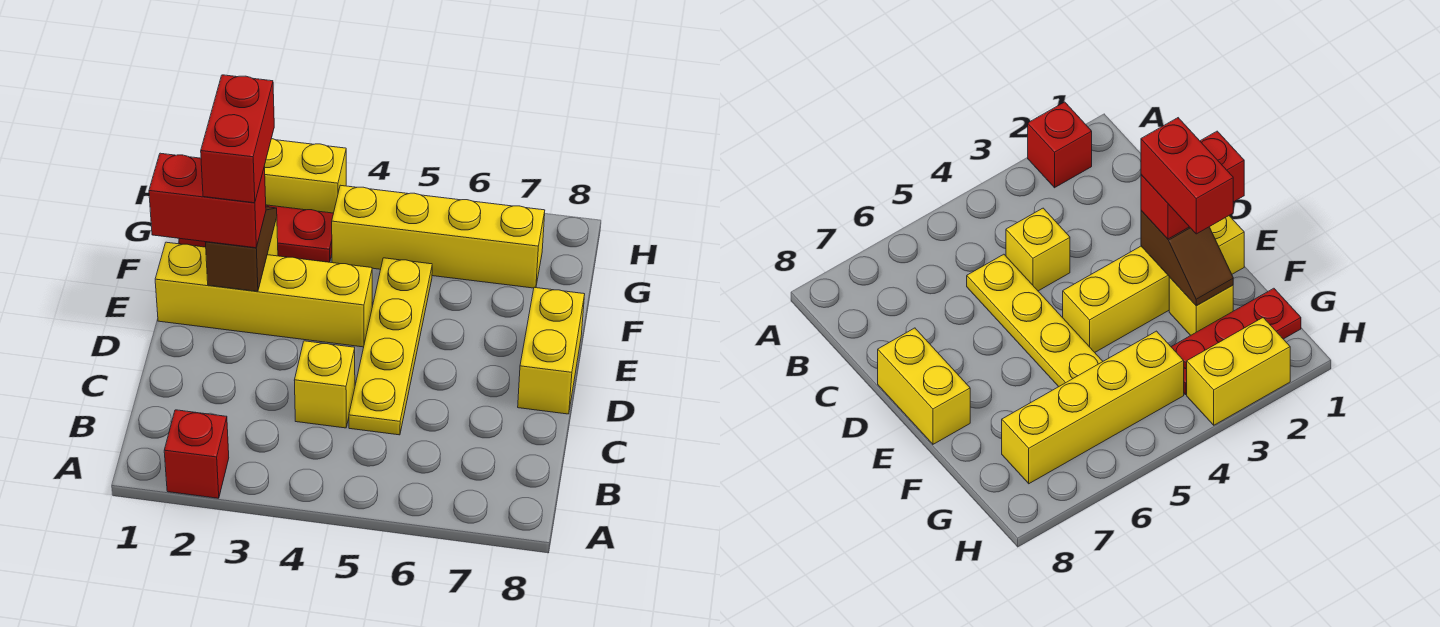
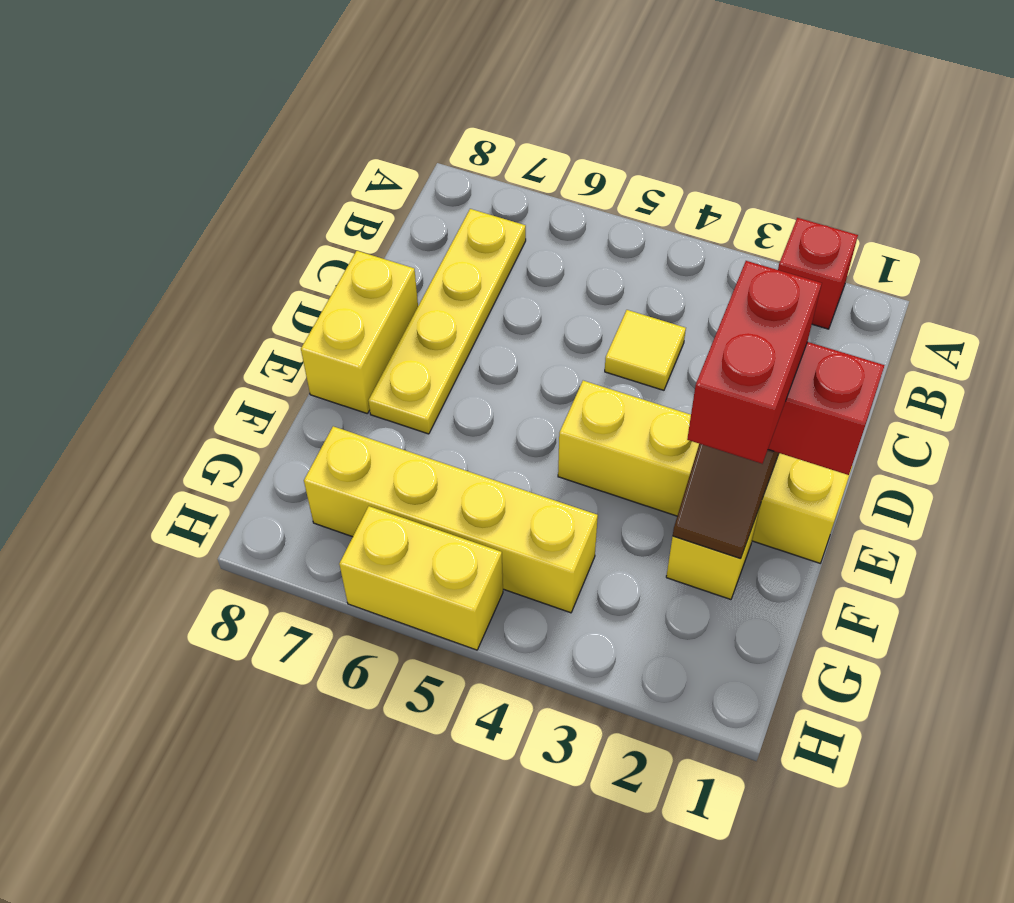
yellow brick C4 level 1 -> yellow tile C4 level 1
yellow plate C5:F5 level 1 -> yellow plate B7:E7 level 1
red plate G1:G3 level 1 -> none
yellow brick H2:H3 level 1 -> yellow brick H5:H6 level 1

